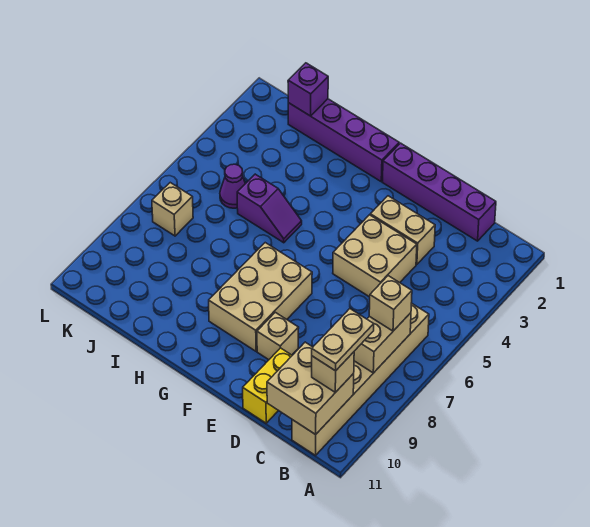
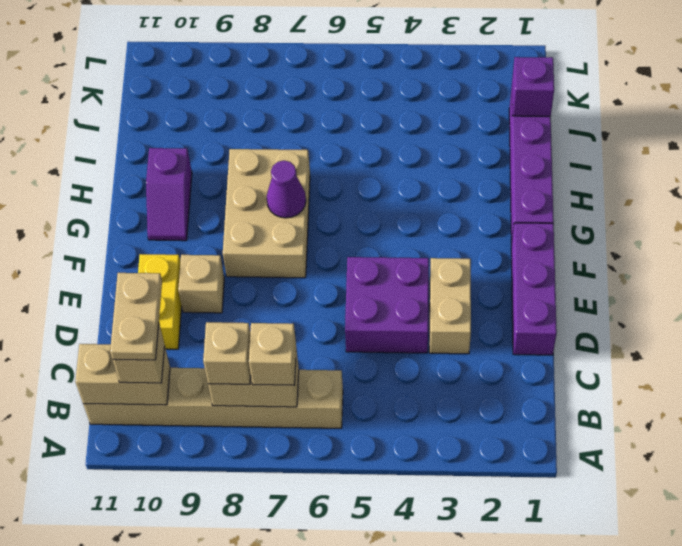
tan plate B9:B10 level 4 -> tan plate B10:C10 level 4
tan brick B10:C11 level 2 -> tan brick B10:B11 level 2
purple brick C1:F1 level 1 -> purple brick D1:F1 level 1
tan brick D4:E5 level 1 -> purple brick D4:E5 level 1
yellow brick D10:D11 level 1 -> yellow brick D10:E10 level 1
tan brick F7:G9 level 1 -> tan brick F7:H8 level 1
purple slope H5:I5 level 1 top I -> purple slope G10:H10 level 1 top H
purple cone J5 level 1 -> purple cone G7 level 2
tan brick K7 level 1 -> tan brick B8 level 3

